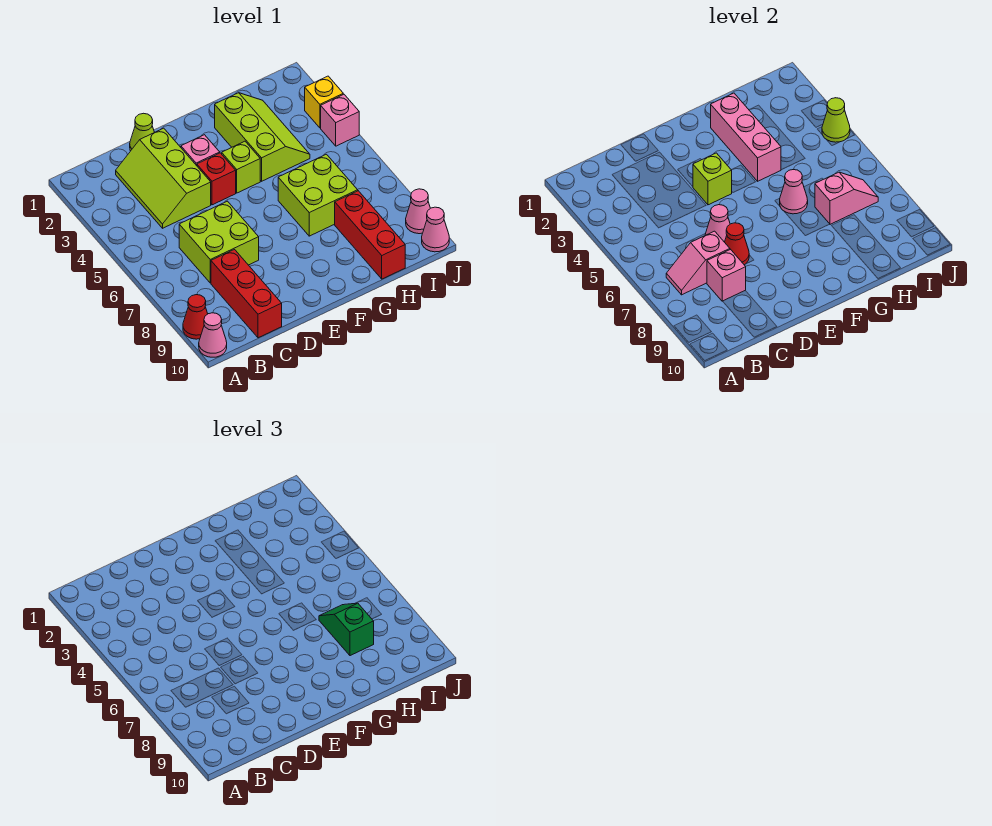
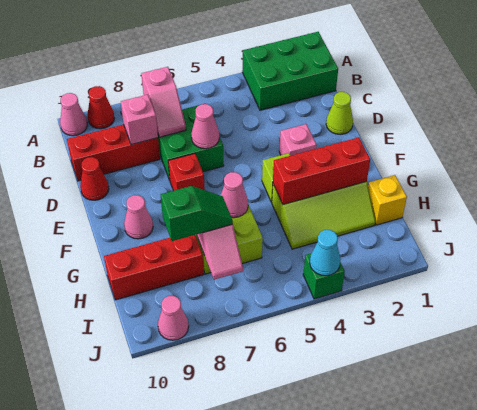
none -> green brick A1:B3 level 1
pink slope B7:C7 level 2 top C -> pink slope B7:C7 level 2 top B
lime slope C2:D4 level 1 top D -> none
lime brick C6:D7 level 1 -> green brick C6:D7 level 1
red cone D7 level 2 -> red cone D10 level 1
red brick E4 level 1 -> red brick E7 level 1
lime brick E4 level 2 -> none
pink brick G2:G4 level 2 -> red brick G2:G4 level 2
yellow brick J3 level 1 -> yellow brick H1 level 1
pink brick J4 level 1 -> green brick J4 level 1
lime cone J4 level 2 -> cyan cone J4 level 2
pink cone J10 level 1 -> pink cone F9 level 1

